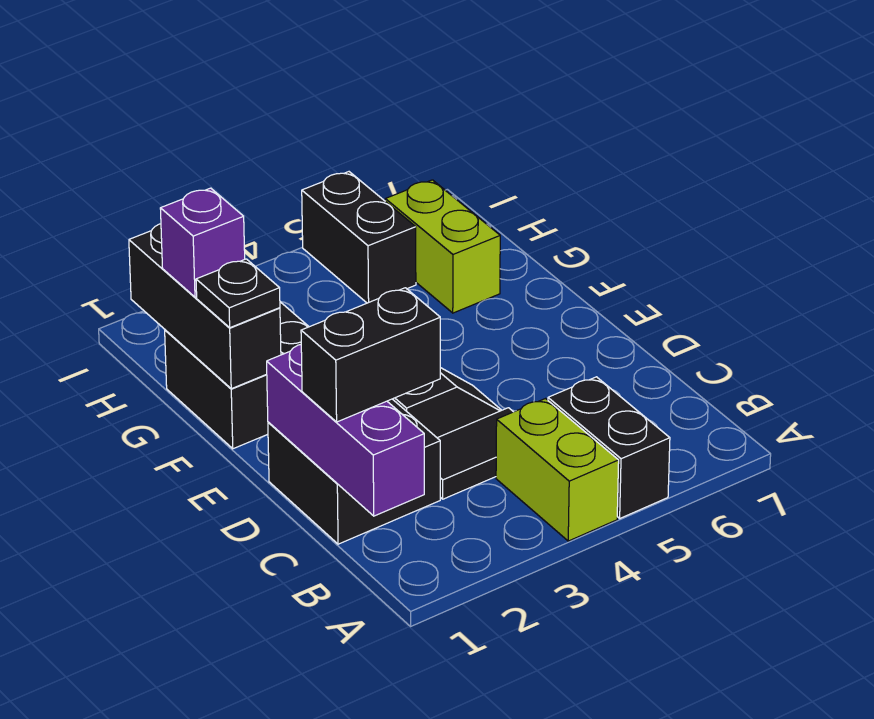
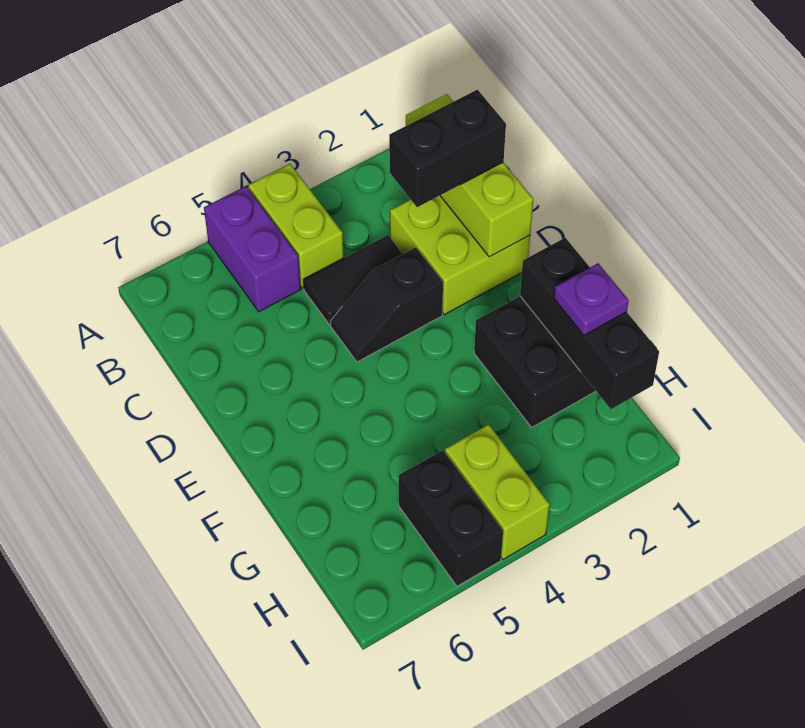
black brick A5:B5 level 1 -> purple brick A5:B5 level 1
purple brick B1:D1 level 2 -> lime brick B1:D1 level 2
black brick C1:D2 level 1 -> lime brick C1:D2 level 1
black plate F1 level 3 -> none
purple brick G1 level 3 -> purple plate G1 level 3
lime brick G6:H6 level 1 -> lime brick H4:I4 level 1

